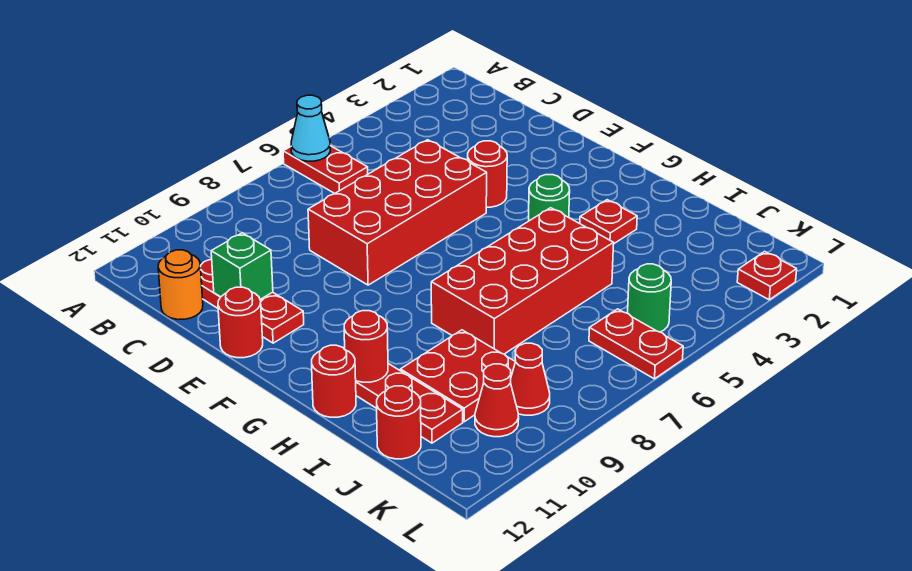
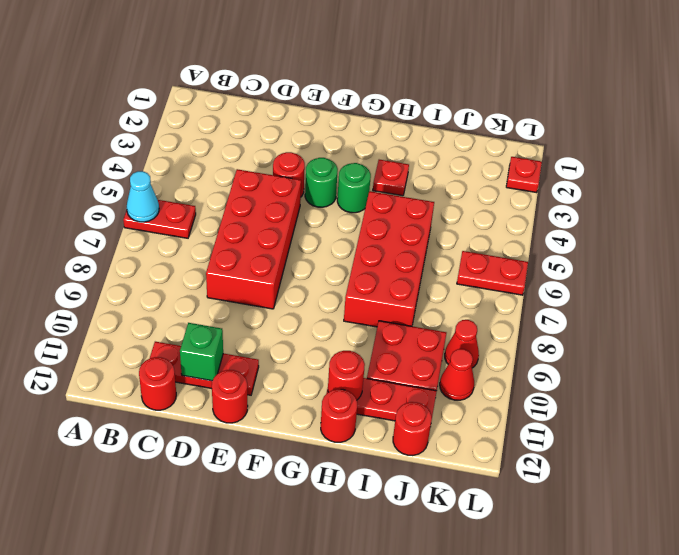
orange round brick C12 level 1 -> red round brick C12 level 1
green round brick K5 level 1 -> green round brick F4 level 1

